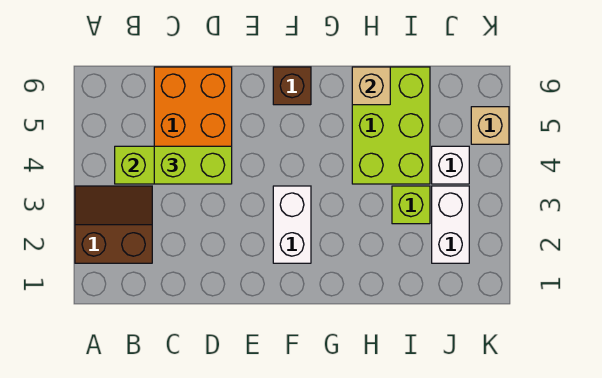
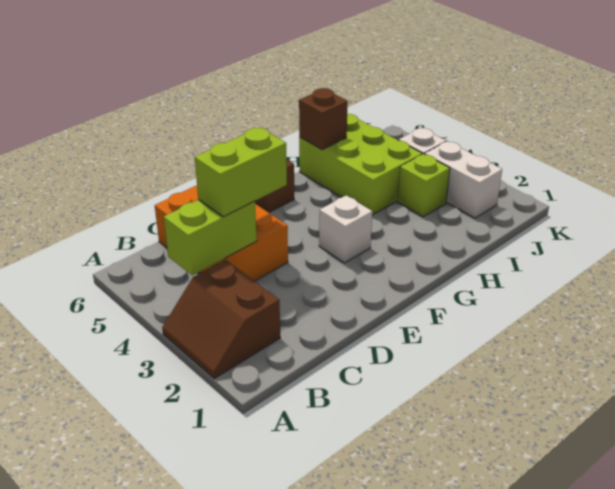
brown slope A2:B3 level 1 top 2 -> brown slope A2:B3 level 1 top B
white brick F2:F3 level 1 -> white brick F3 level 1
tan brick H6 level 2 -> brown brick H6 level 2
tan brick K5 level 1 -> none

